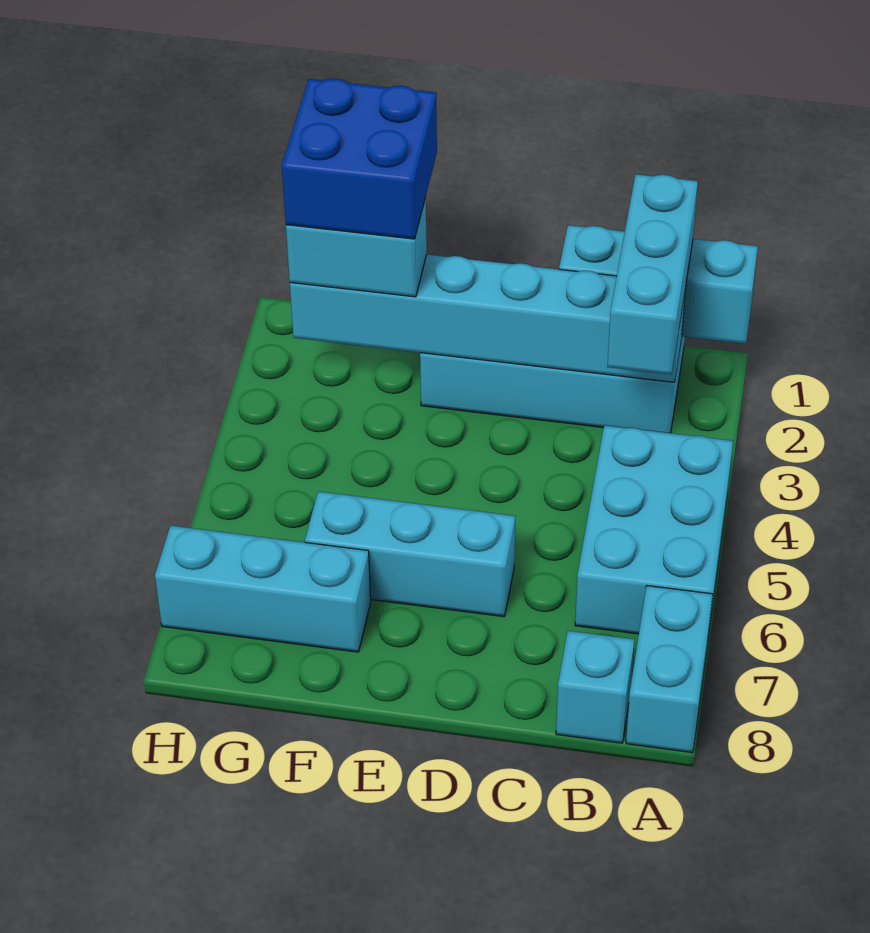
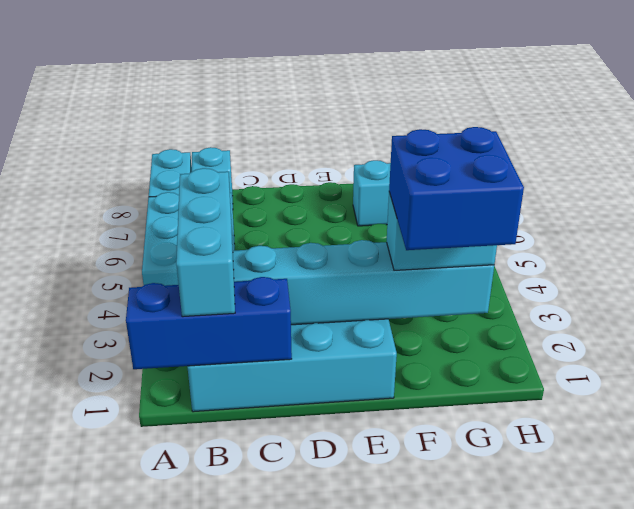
cyan brick A1:C1 level 2 -> blue brick A1:C1 level 2
cyan brick D6:F6 level 1 -> none

